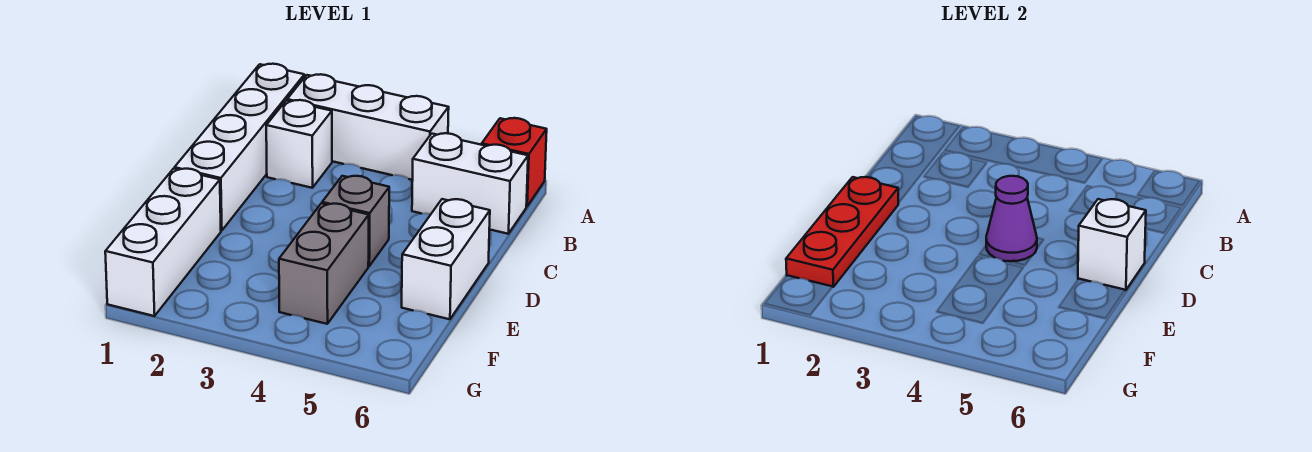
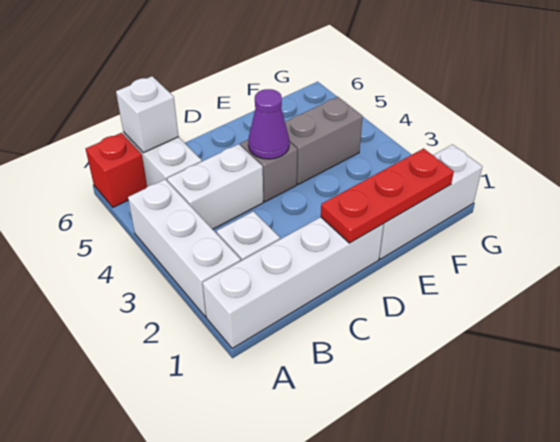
white brick D6:E6 level 1 -> white brick B4:C4 level 1
white brick D6 level 2 -> white brick B6 level 2

